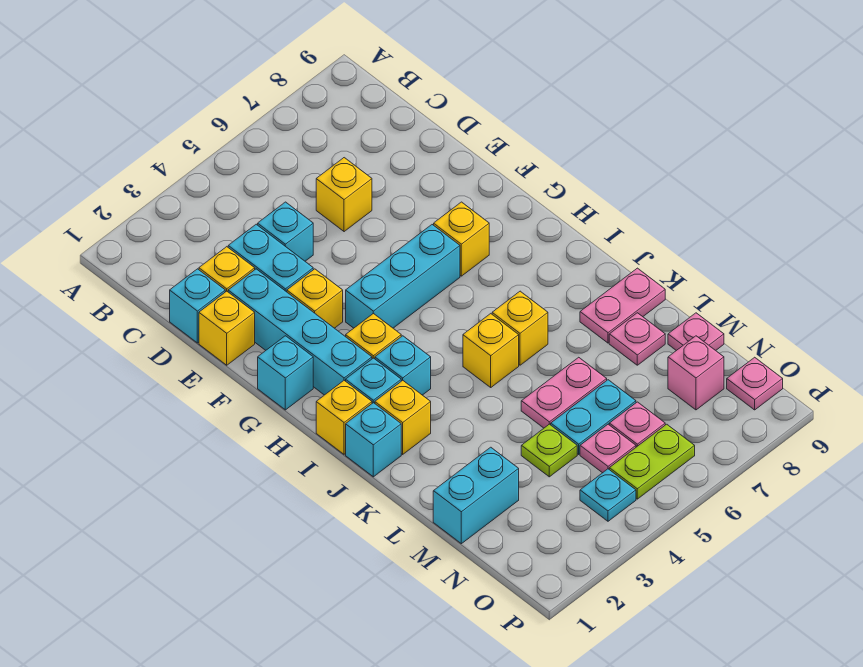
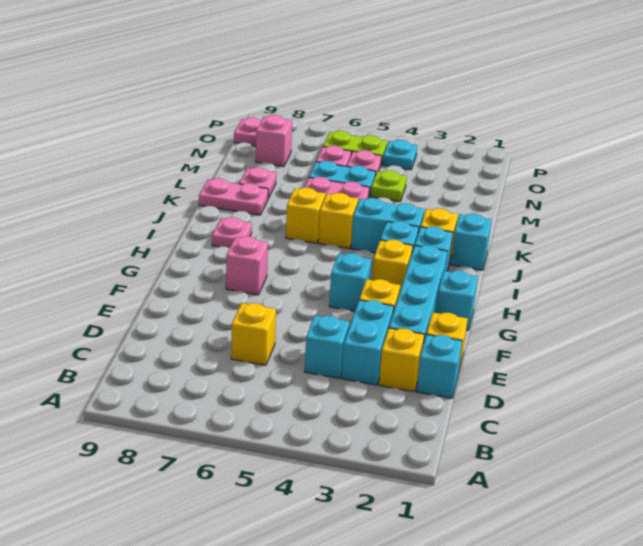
cyan brick G4:G6 level 1 -> cyan brick G4 level 1
yellow brick G7 level 1 -> pink brick G7 level 1
yellow brick I1 level 1 -> none
cyan brick M1:M2 level 1 -> cyan brick J3:J4 level 1
pink plate M9 level 1 -> pink plate I8 level 1

